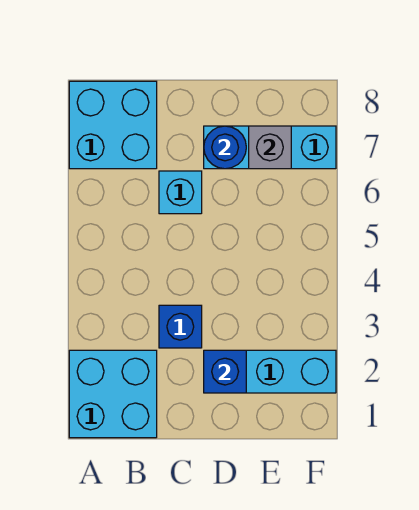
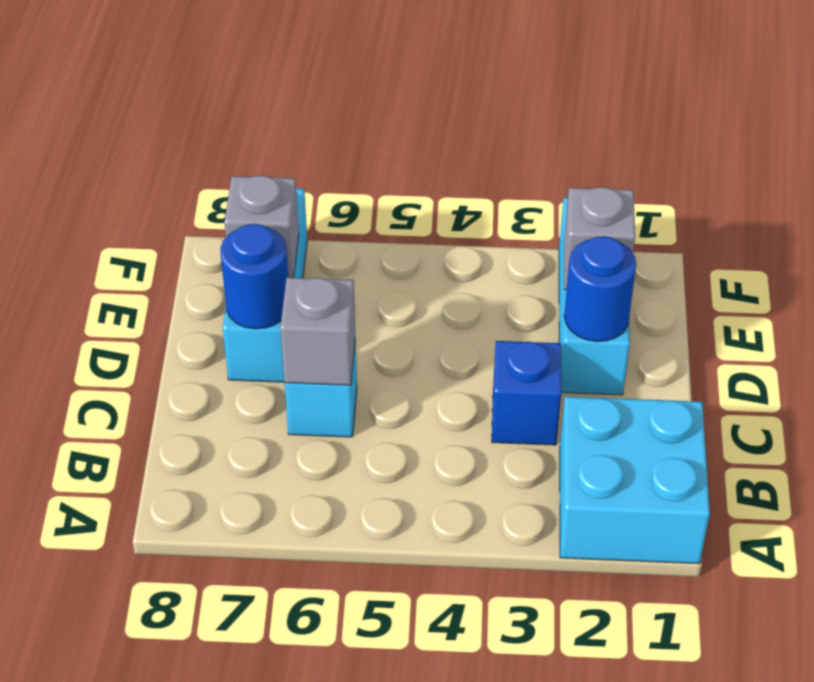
cyan brick A7:B8 level 1 -> none
none -> grey brick C6 level 2
blue brick D2 level 2 -> blue round brick D2 level 2
none -> grey brick E2 level 2

